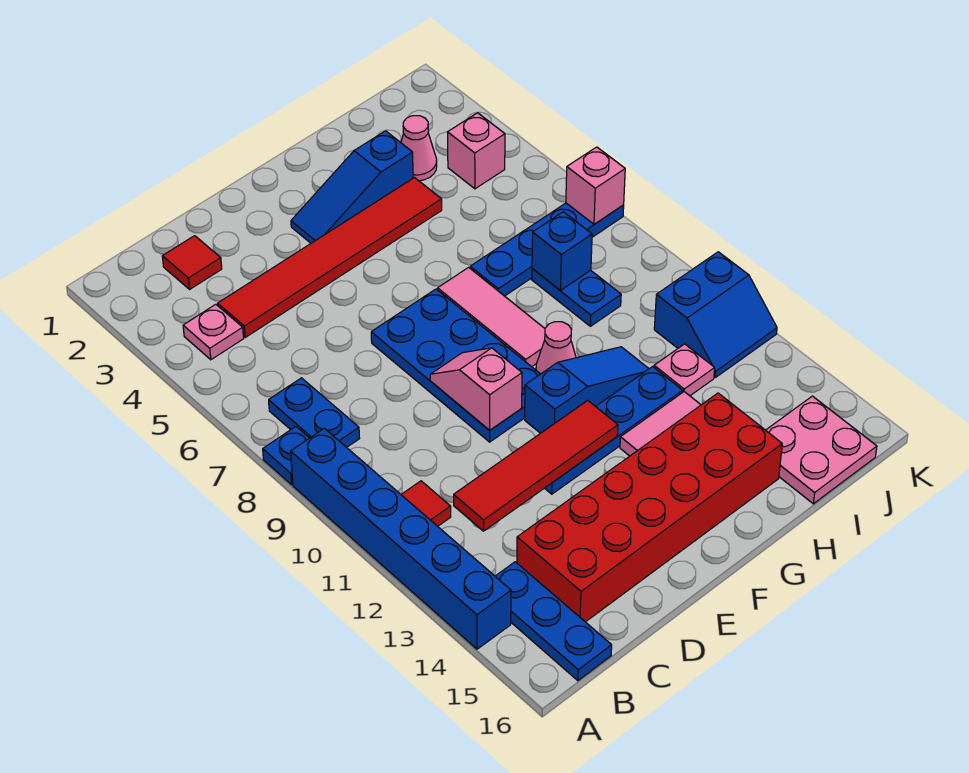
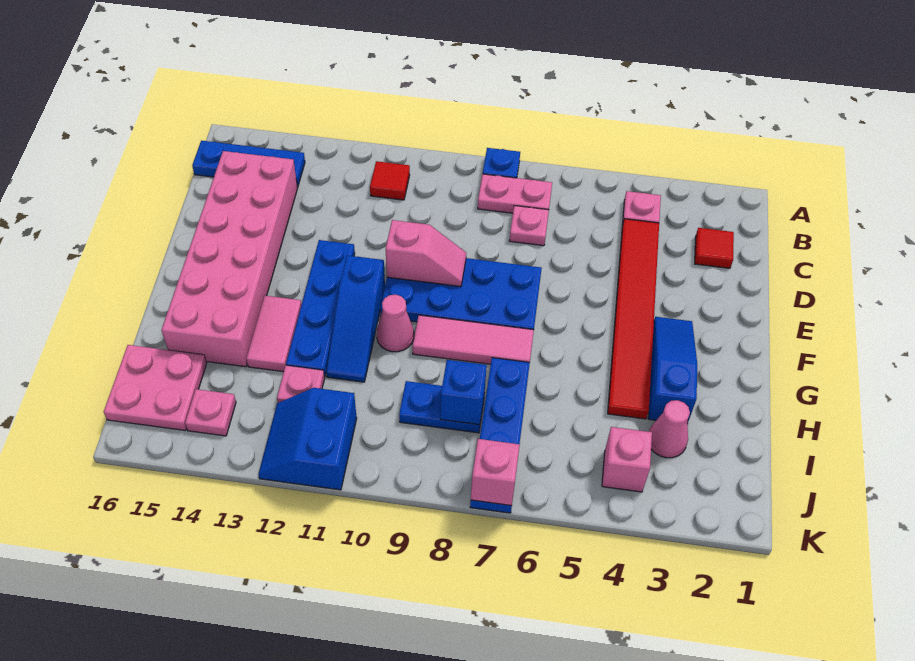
blue brick A9:A14 level 1 -> none
blue plate B7:B8 level 1 -> pink plate B7:B8 level 1
none -> pink plate C7 level 1
red tile C12:F12 level 2 -> none
red brick C14:H15 level 1 -> pink brick C14:H15 level 1
none -> pink plate J14 level 1

